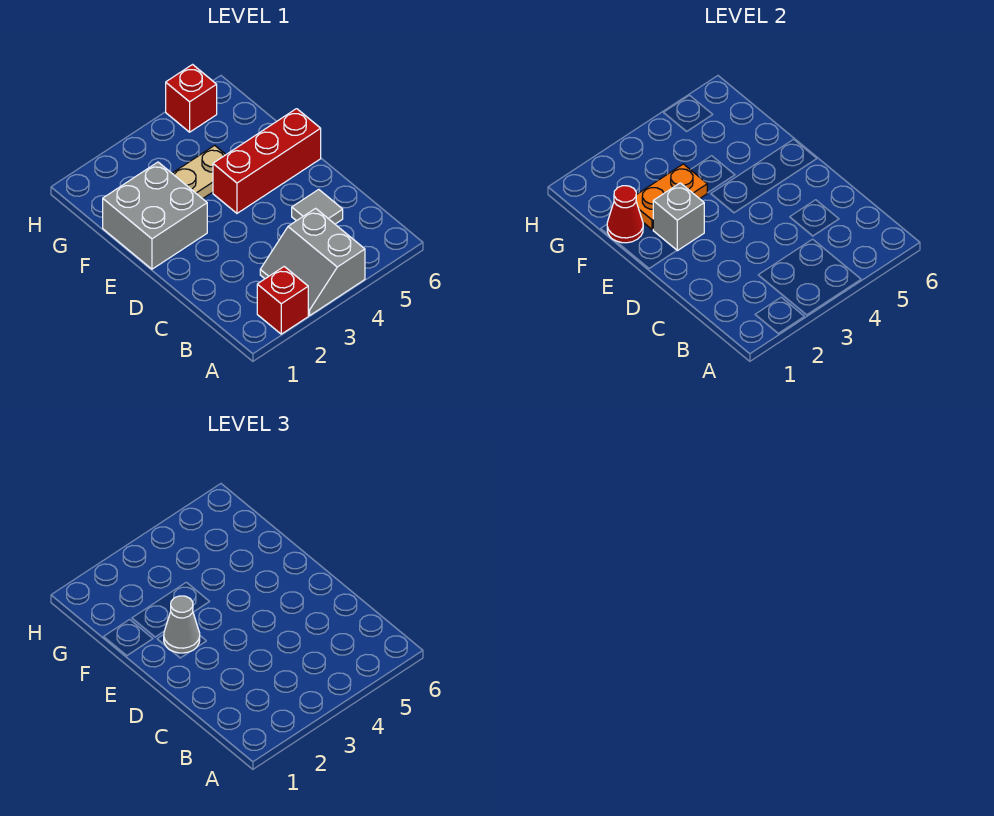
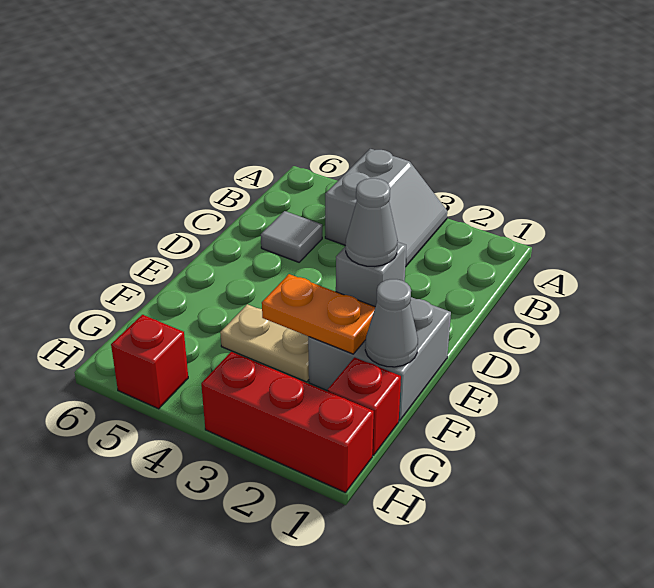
red brick A2 level 1 -> red brick G1 level 1
red brick E4:E6 level 1 -> red brick H1:H3 level 1
red cone F1 level 2 -> grey cone F1 level 2

